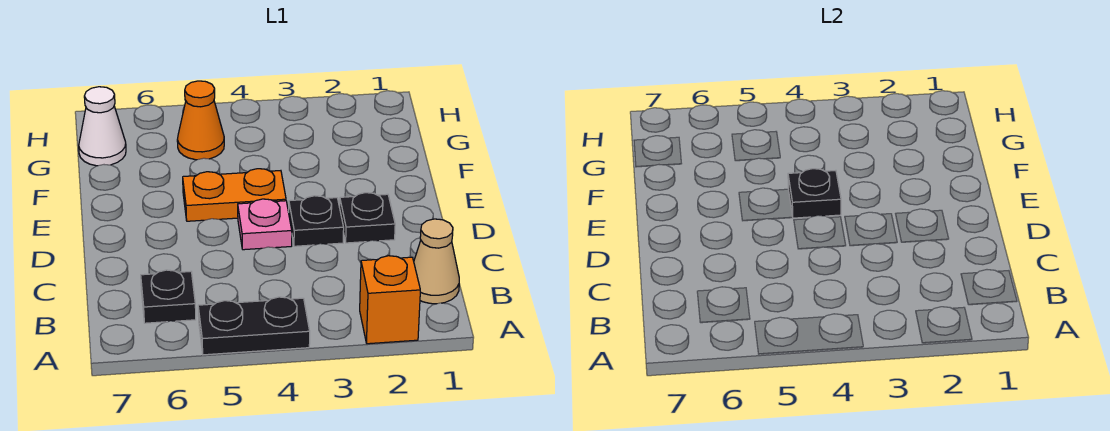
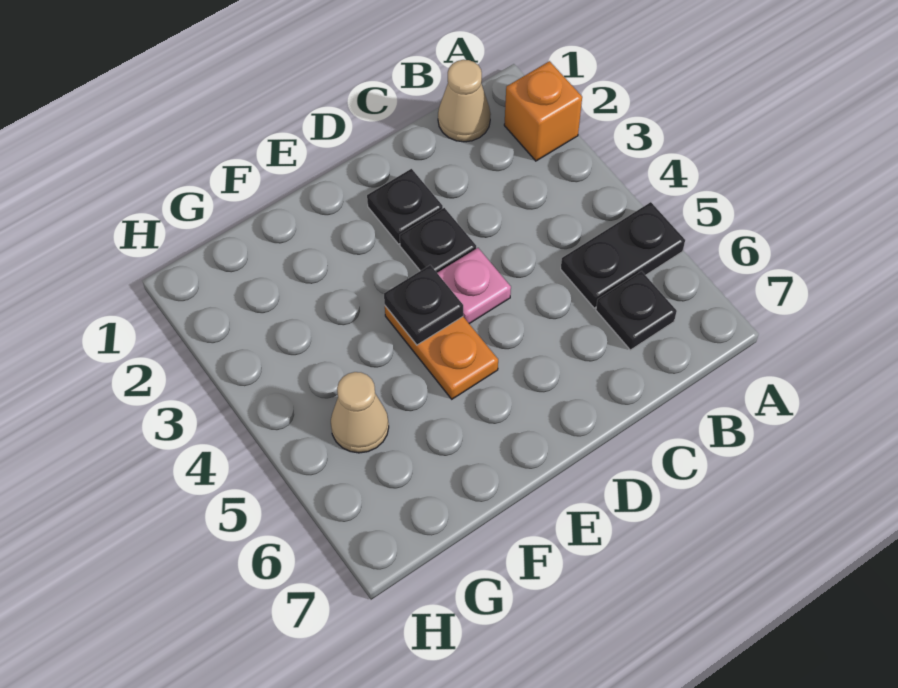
black plate A4:A5 level 1 -> black plate A5:B5 level 1
orange cone G5 level 1 -> tan cone G5 level 1
white cone G7 level 1 -> none

